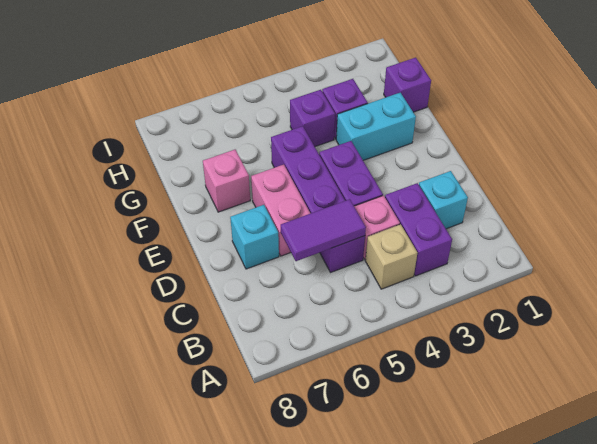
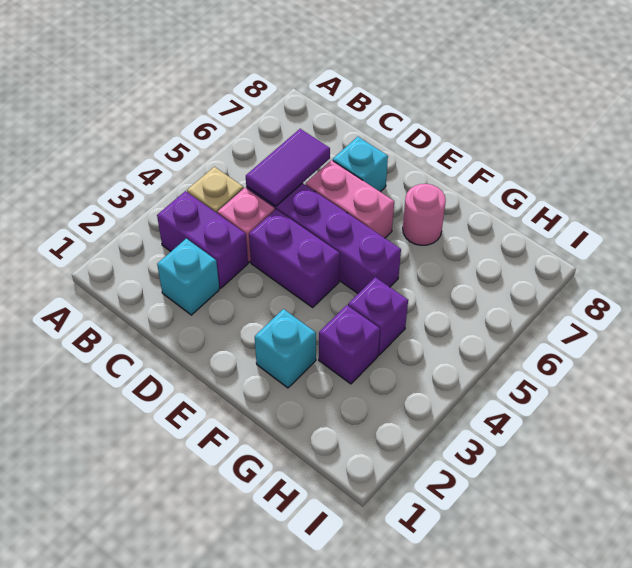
cyan brick F2:F3 level 1 -> cyan brick F2 level 1
pink brick F7 level 1 -> pink round brick F7 level 1
purple brick G1 level 1 -> none

